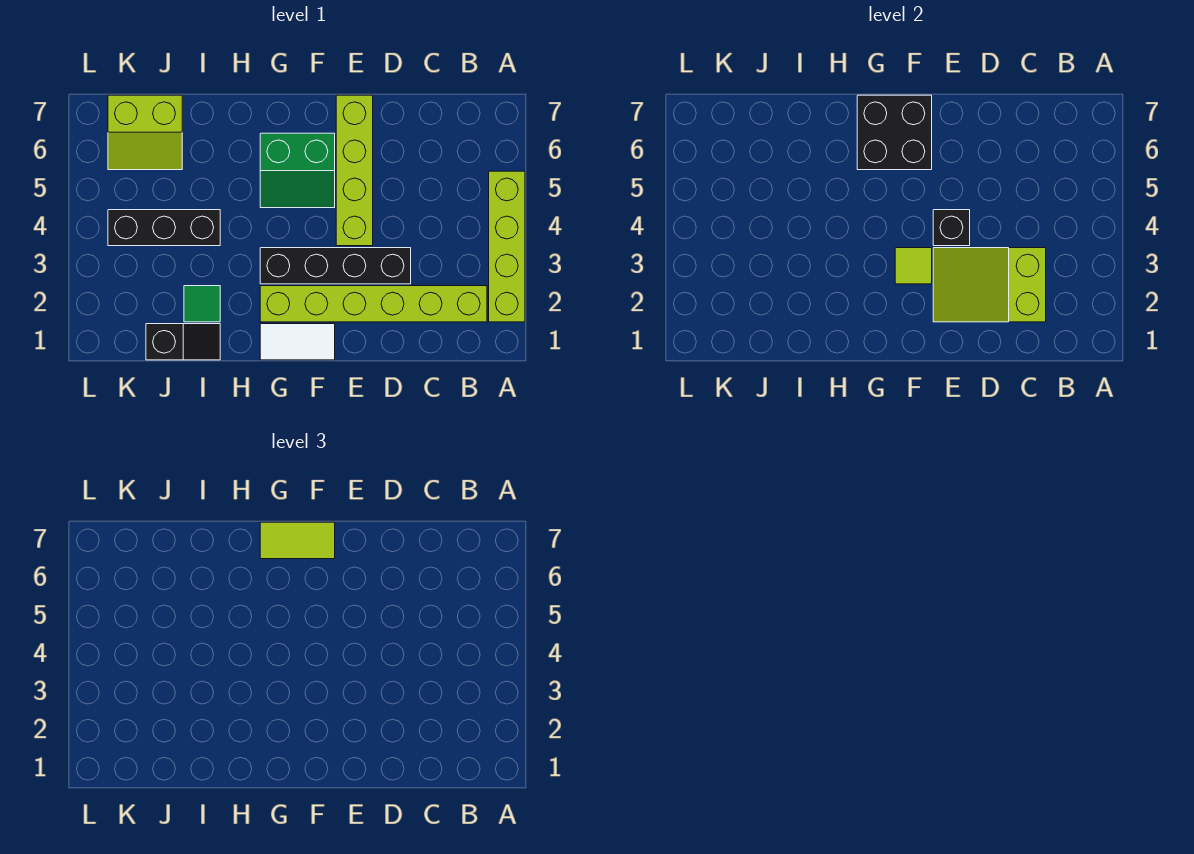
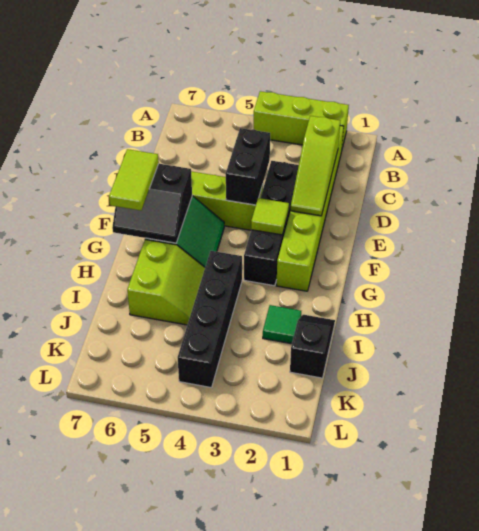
lime brick A2:A5 level 1 -> lime brick A2:A4 level 1
lime slope C2:E3 level 2 top C -> lime slope C2:E2 level 2 top C
black brick E4 level 2 -> black brick D4:E4 level 2
white tile F1:G1 level 1 -> none
black brick F6:G7 level 2 -> black slope F6:G7 level 2 top F
black brick I4:K4 level 1 -> black brick H4:K4 level 1
lime slope J6:K7 level 1 top 7 -> lime slope H5:I6 level 1 top 6

